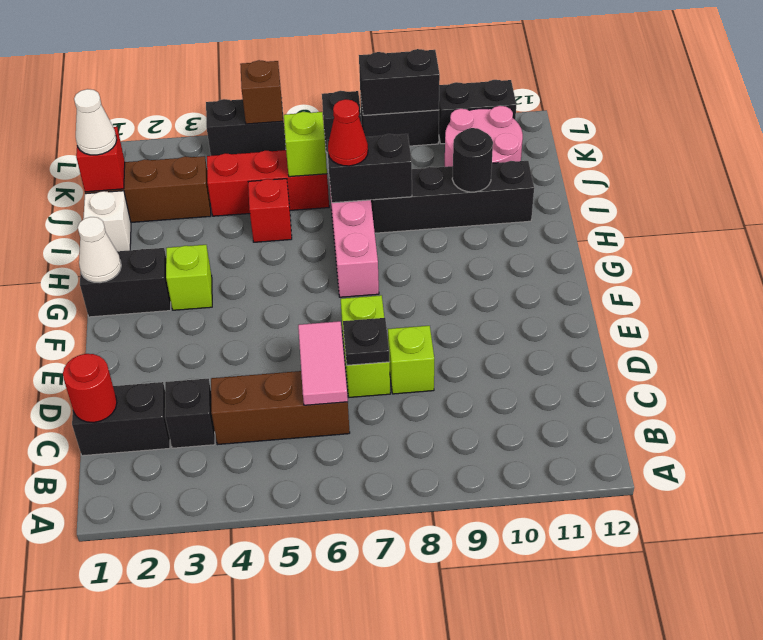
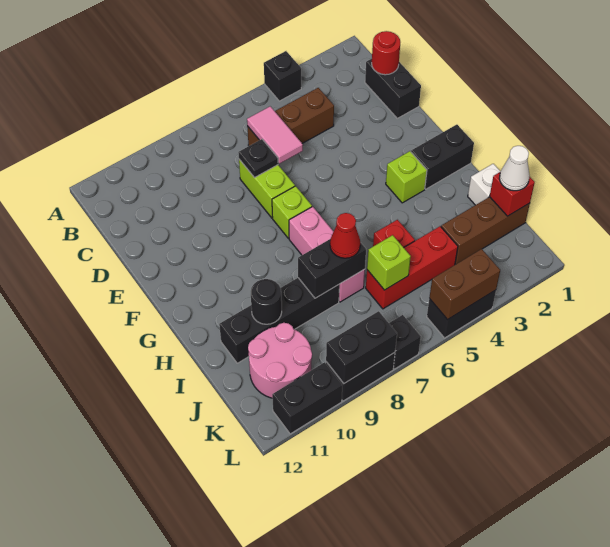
black brick C1:C2 level 1 -> black brick C1:D1 level 1
black brick C3 level 1 -> black brick A4 level 1
lime brick D8 level 1 -> lime brick F7 level 1
white cone G1 level 2 -> none
brown brick L5 level 2 -> brown brick L4:L5 level 2

